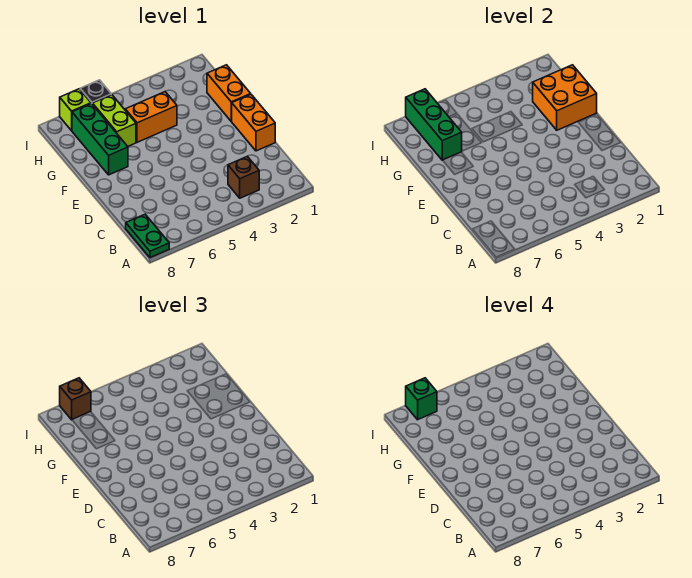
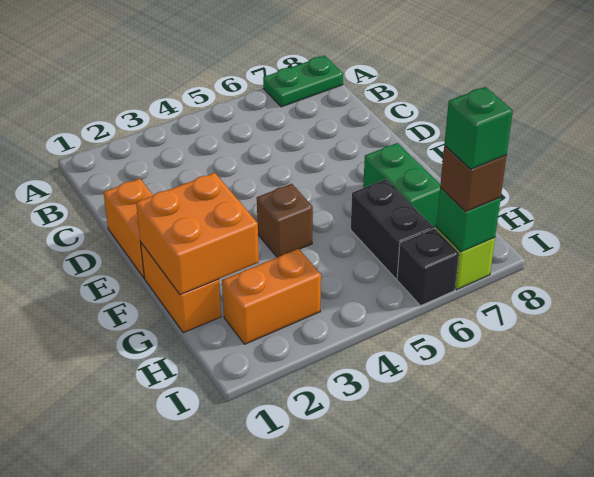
green plate A8:B8 level 1 -> green plate A7:A8 level 1
brown brick B3 level 1 -> brown brick F4 level 1
green brick F7:H7 level 1 -> green brick F7:G7 level 1
orange brick G4:G5 level 1 -> orange brick H2:H3 level 1
lime brick G6:H6 level 1 -> black brick G6:H6 level 1
green brick G7:I7 level 2 -> green brick I7 level 2

